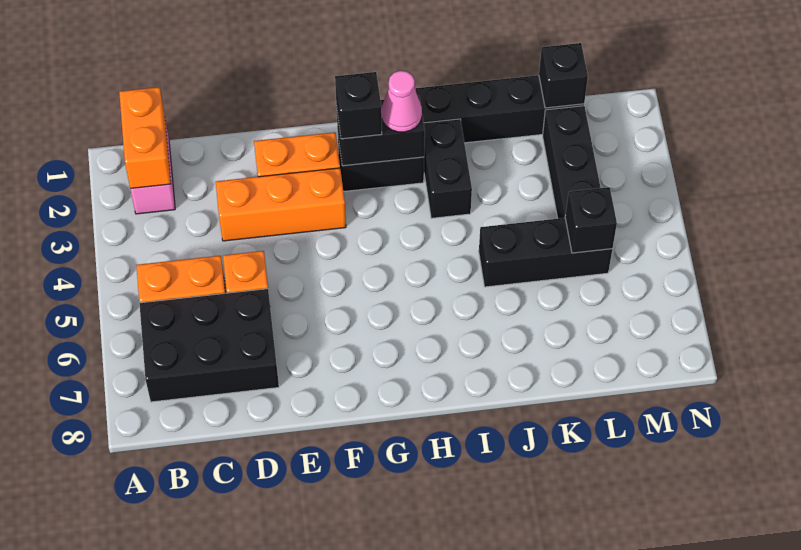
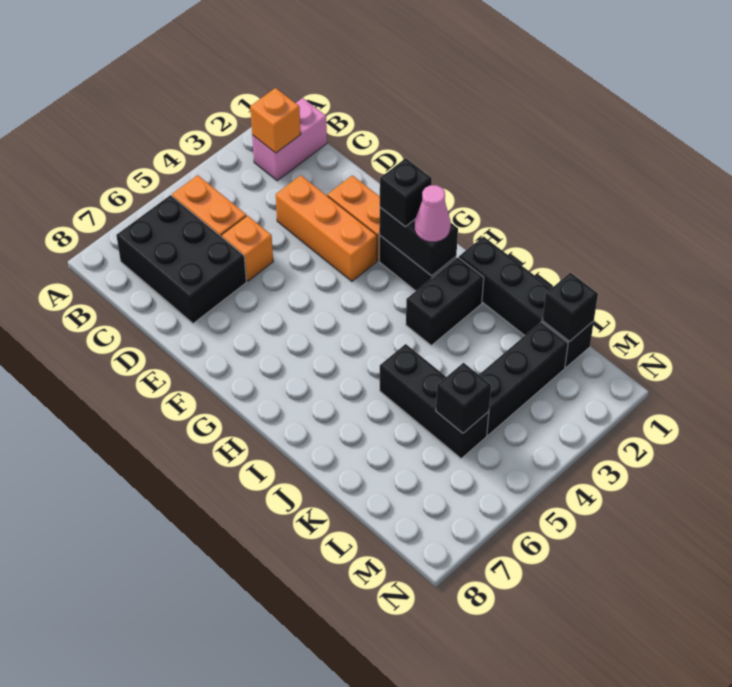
orange brick B1:B2 level 2 -> orange brick B2 level 2

